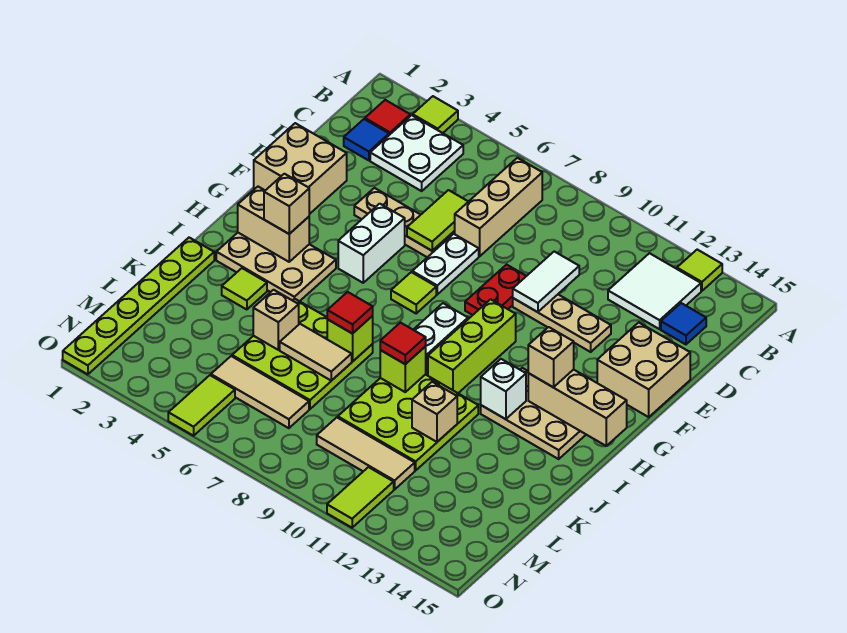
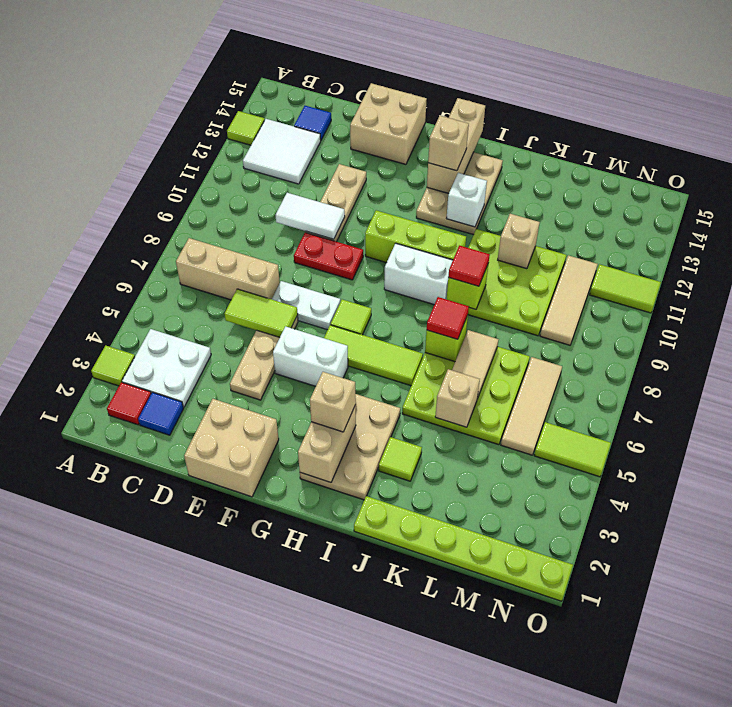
none -> lime tile G6:I6 level 1

